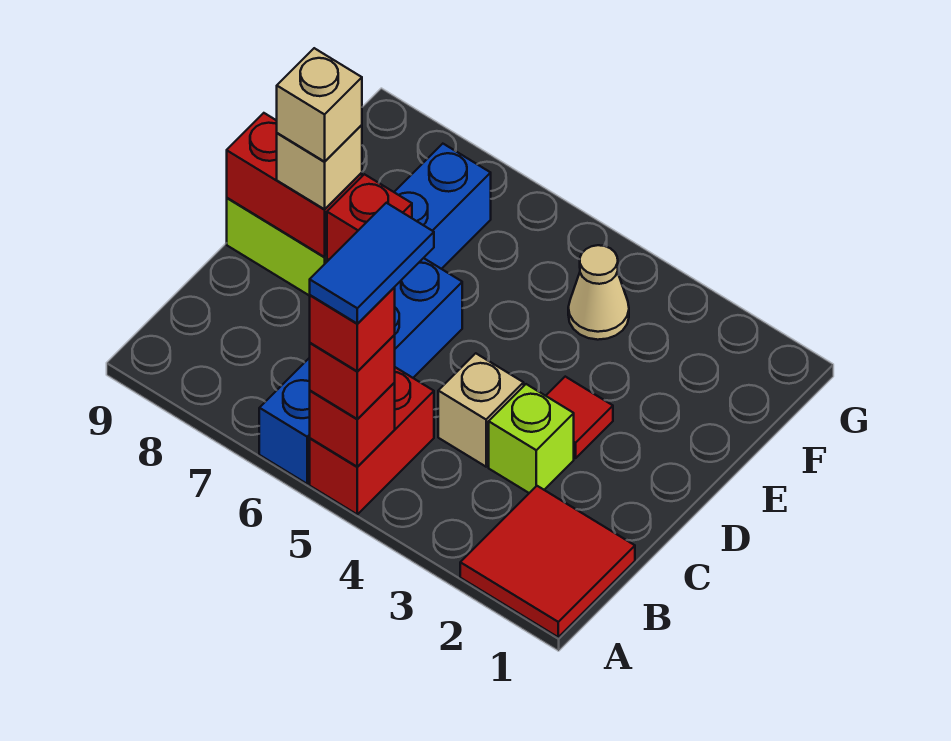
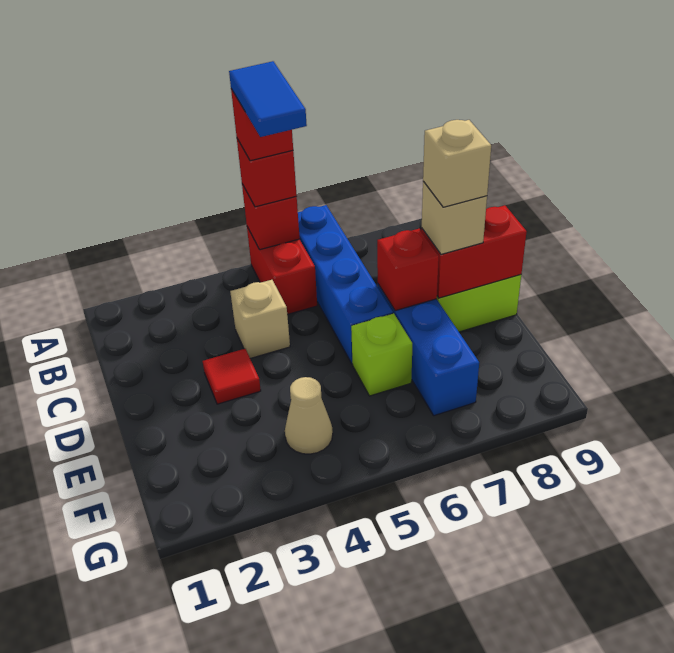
red tile A1:B2 level 1 -> none
lime brick C3 level 1 -> lime brick E6 level 1

